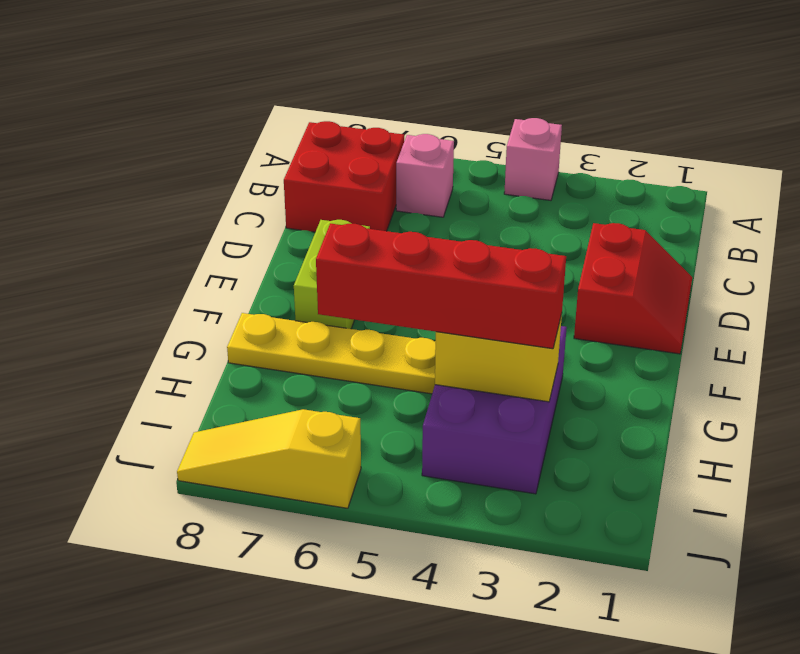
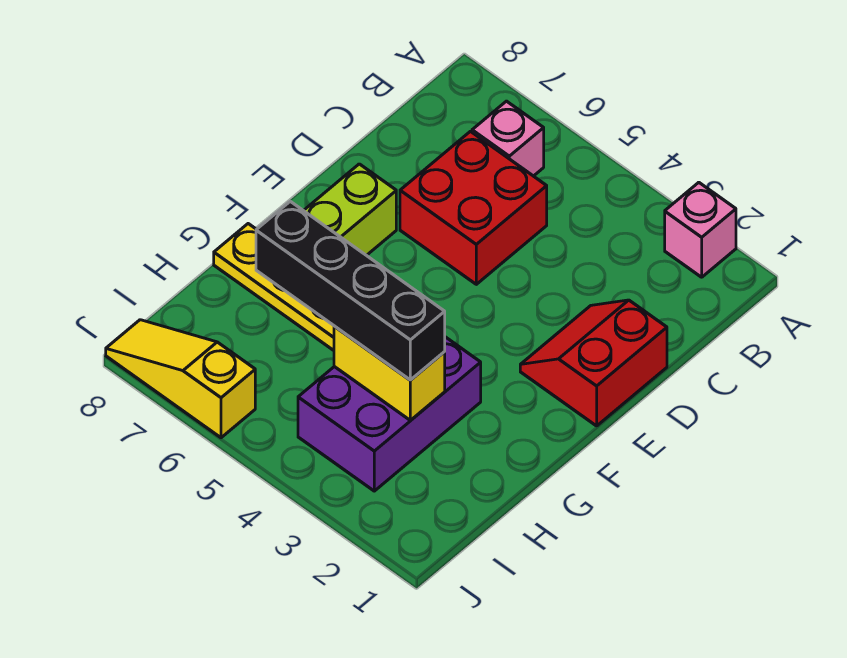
pink brick A4 level 1 -> pink brick A2 level 1
red brick B7:C8 level 1 -> red brick C5:D6 level 1
red slope D1:E2 level 1 top 2 -> red slope D1:E2 level 1 top 1
red brick H3:H6 level 3 -> black brick H3:H6 level 3

